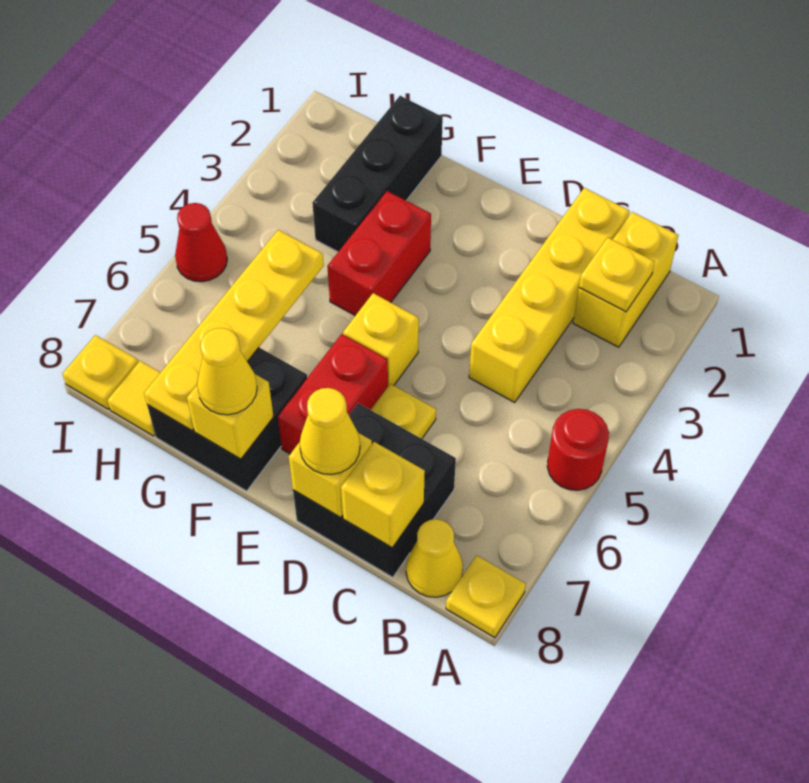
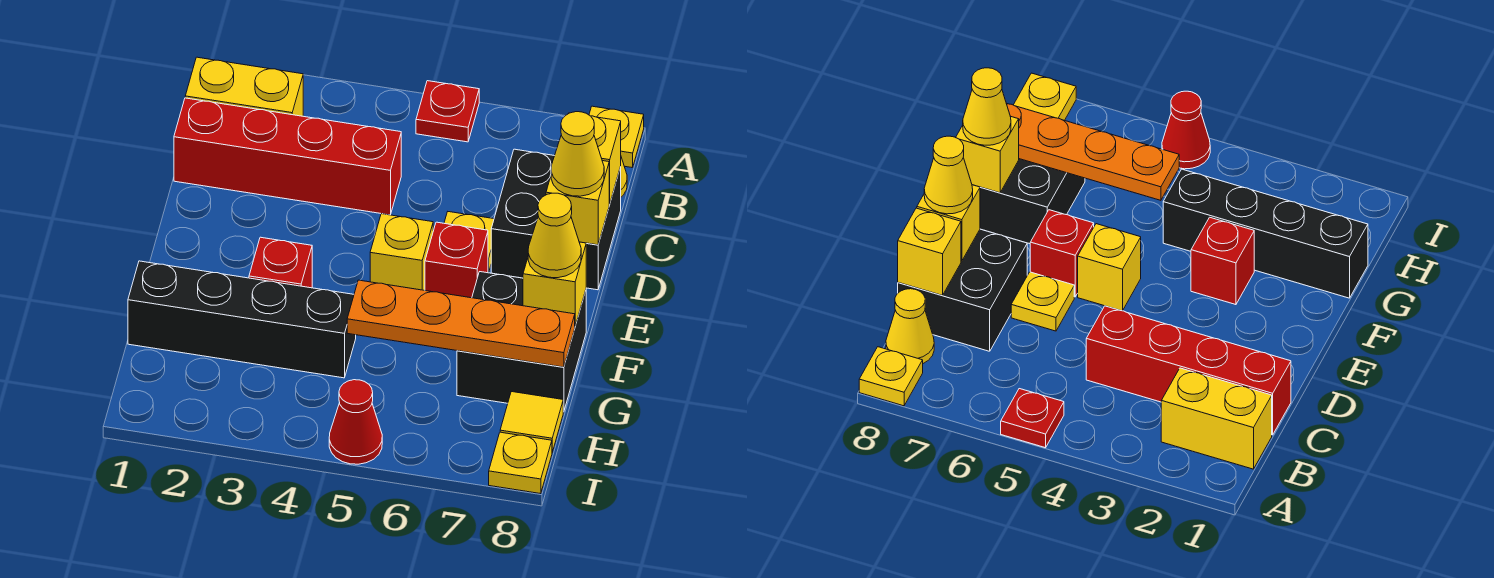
red round brick A5 level 1 -> red plate A5 level 1
yellow plate B2 level 2 -> none
yellow brick C1:C4 level 1 -> red brick C1:C4 level 1
red brick E6:E7 level 1 -> red brick E6 level 1
red brick F3:F4 level 1 -> red brick F3 level 1
black brick G1:G3 level 1 -> black brick G1:G4 level 1
yellow plate G5:G8 level 2 -> orange plate G5:G8 level 2

